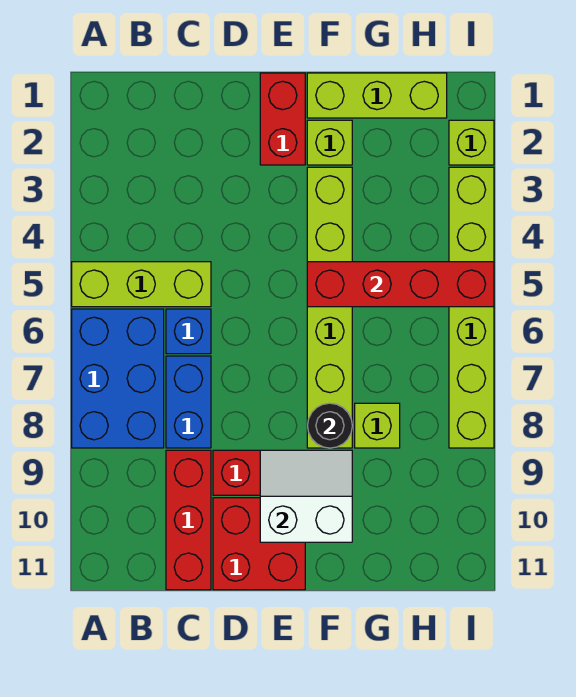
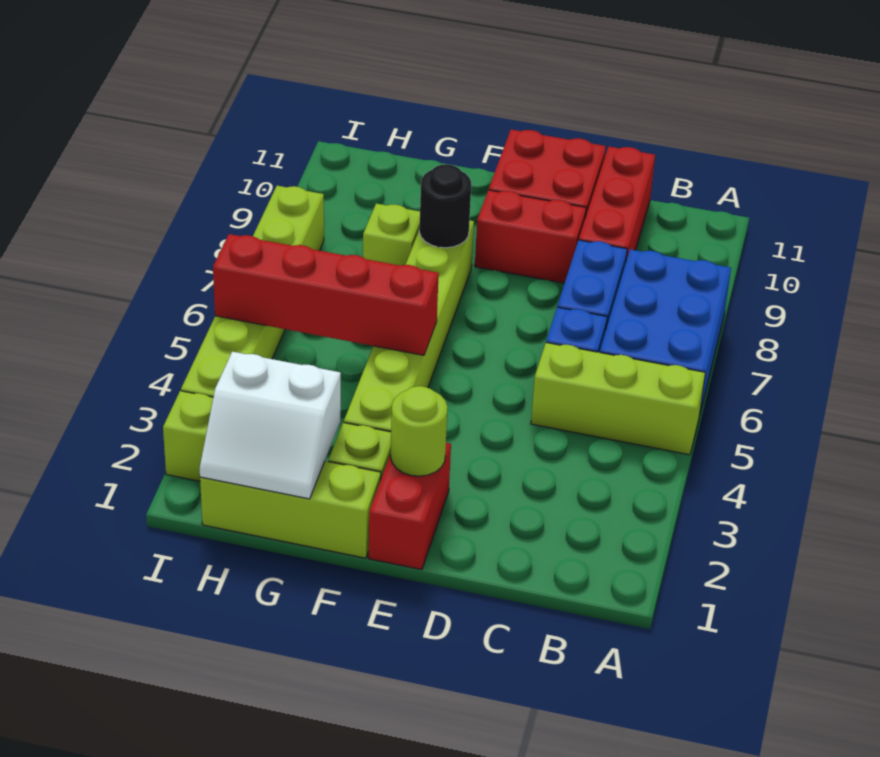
none -> lime round brick E2 level 2
white slope E9:F10 level 2 top 10 -> white slope G1:H2 level 2 top 2

